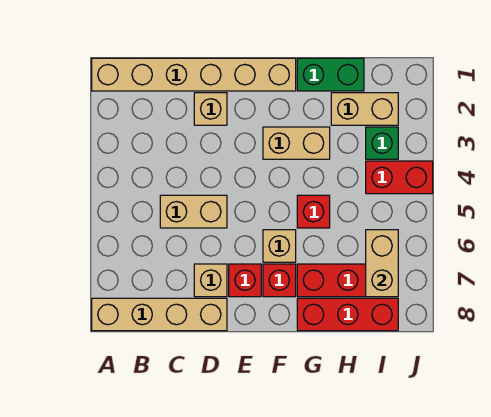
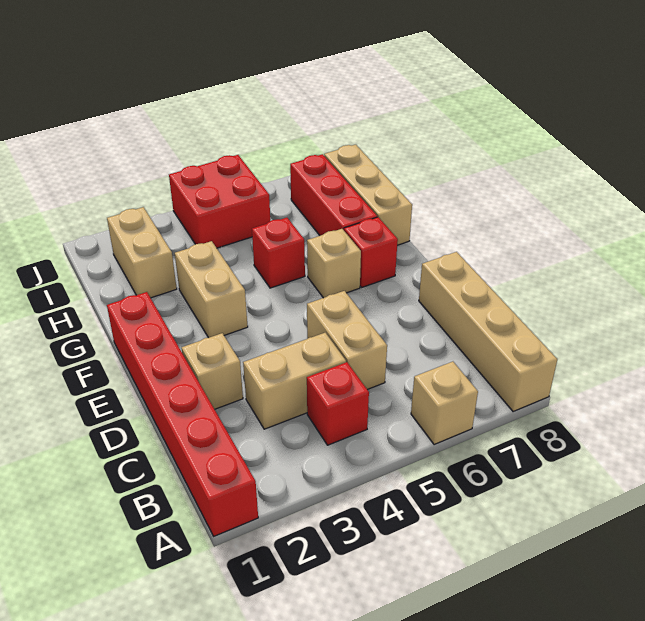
tan brick A1:F1 level 1 -> red brick A1:F1 level 1
tan brick D7 level 1 -> tan brick A6 level 1
red brick E7 level 1 -> red brick B4 level 1
green brick G1:H1 level 1 -> none
red brick G8:I8 level 1 -> tan brick G8:I8 level 1
green brick I3 level 1 -> none
red brick I4:J4 level 1 -> red brick I4:J5 level 1
tan brick I6:I7 level 2 -> tan brick C3:C4 level 1

